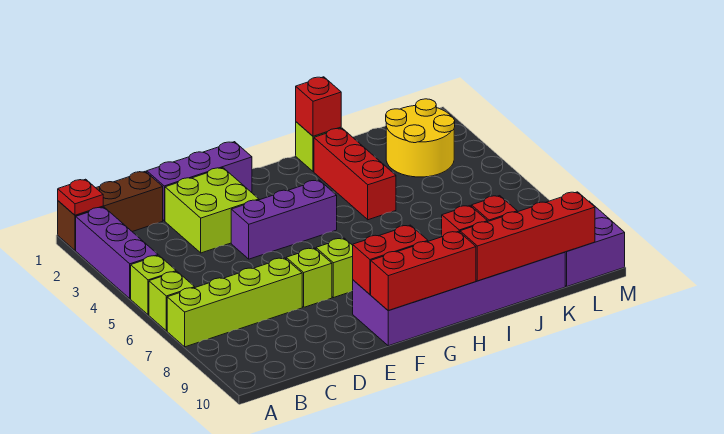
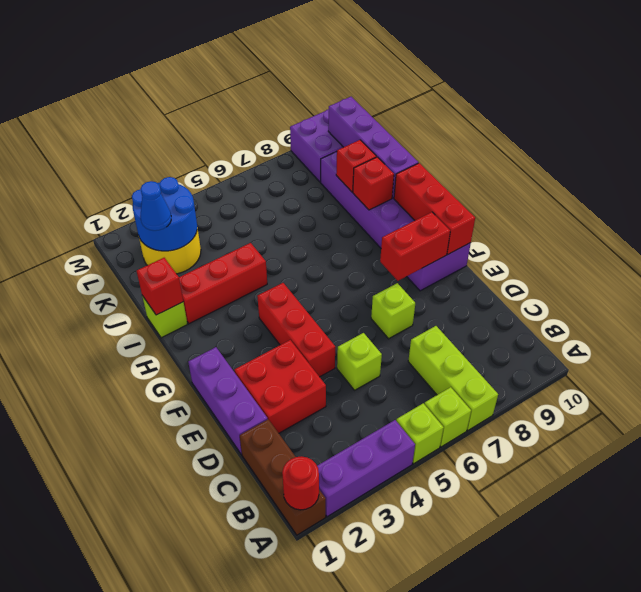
red plate A1 level 2 -> red round brick A1 level 2
lime brick A7:D7 level 1 -> lime brick A7:C7 level 1
lime brick D2:E3 level 1 -> red brick D2:E3 level 1
purple brick E4:G4 level 1 -> red brick E4:G4 level 1
lime brick F7 level 1 -> lime brick D5 level 1
red brick F9:G9 level 2 -> red brick F8:F9 level 2
red brick I10:L10 level 2 -> purple brick I10:L10 level 2
none -> blue round brick K2:L3 level 2
none -> blue cone K2 level 3

